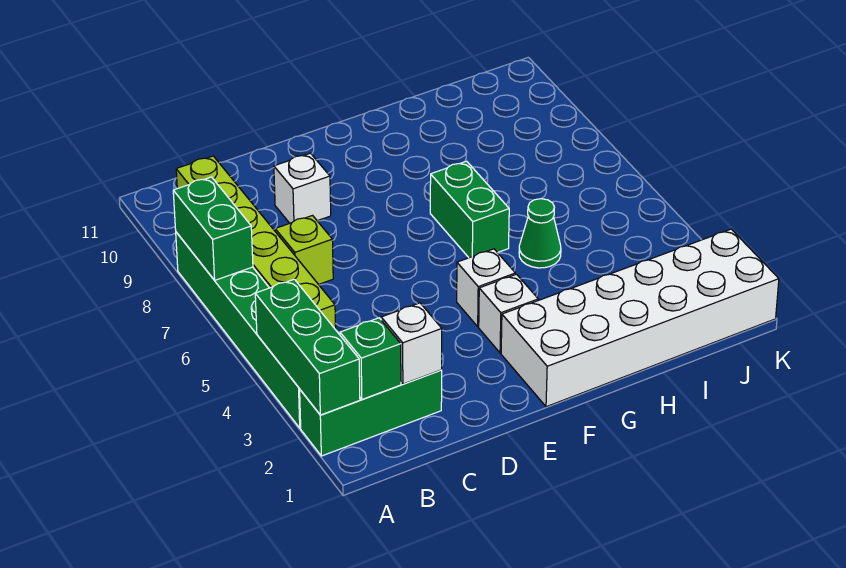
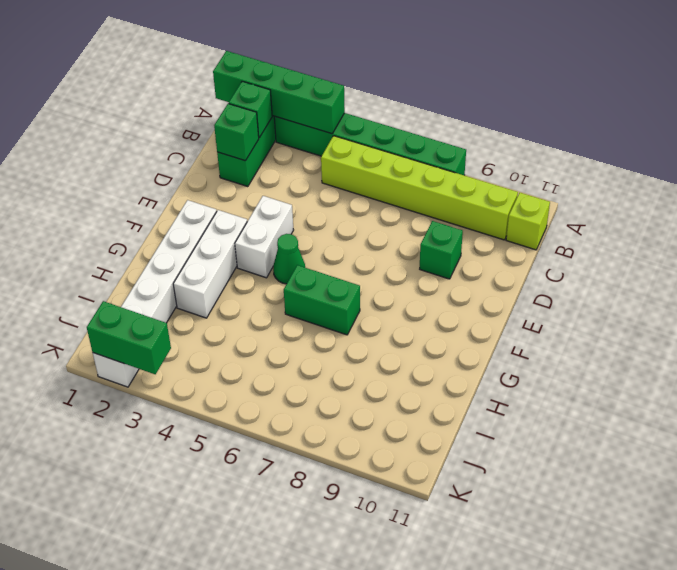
green brick A2:A4 level 2 -> green brick A1:A4 level 2
green brick A7:A8 level 2 -> green brick K2:K3 level 2
white brick C2 level 2 -> green brick C2 level 2
lime brick C7 level 1 -> lime brick B11 level 1
white brick D9 level 1 -> green brick D9 level 1
white brick F1:K2 level 1 -> white brick F2:K2 level 1
white brick F3 level 1 -> white brick F3:H3 level 1
white brick F4 level 1 -> white brick E4:F4 level 1
green cone H5 level 1 -> green cone F5 level 1

